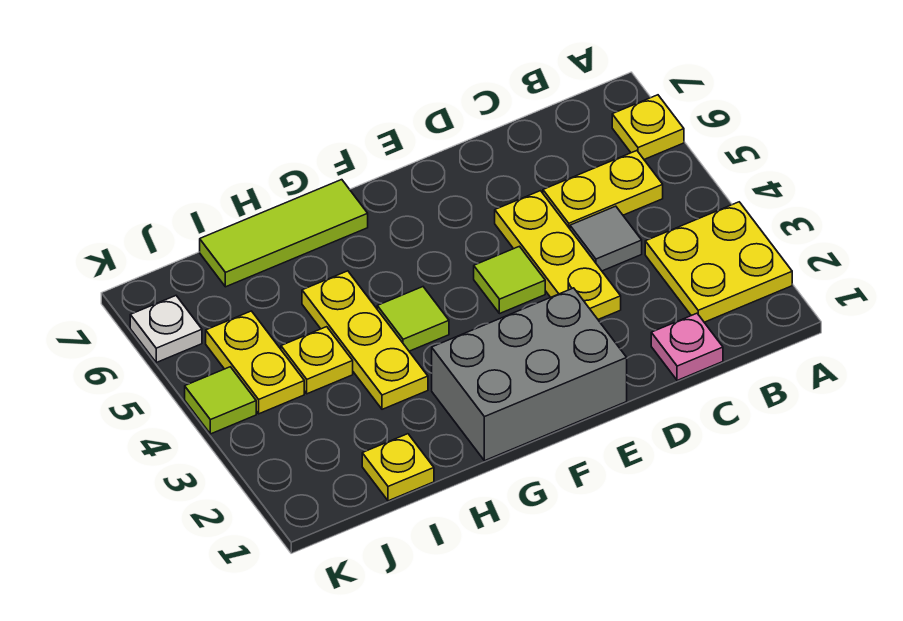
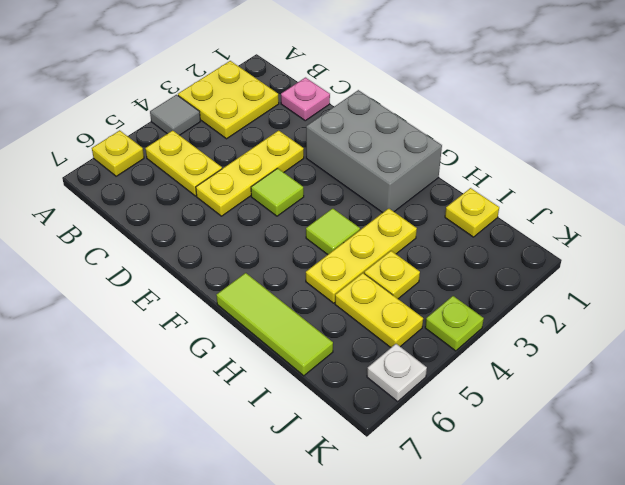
grey tile C4 level 1 -> grey tile A4 level 1
yellow plate J4:J5 level 1 -> yellow plate I5:J5 level 1
lime tile K4 level 1 -> lime plate K4 level 1

